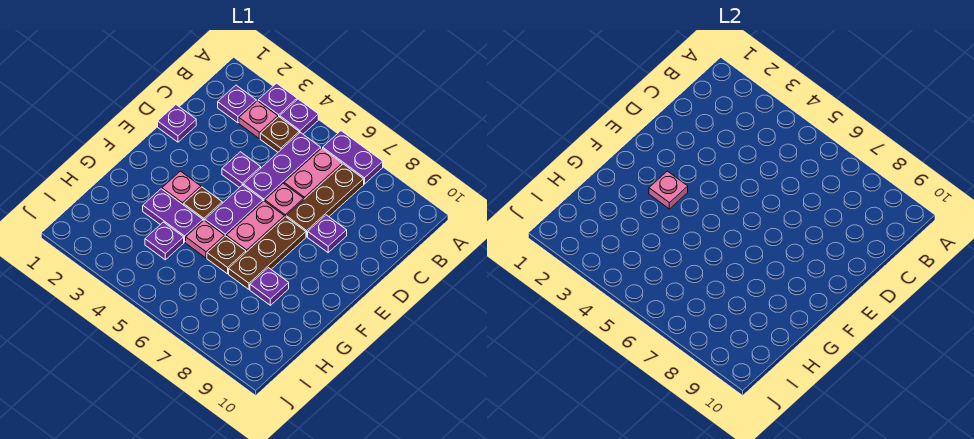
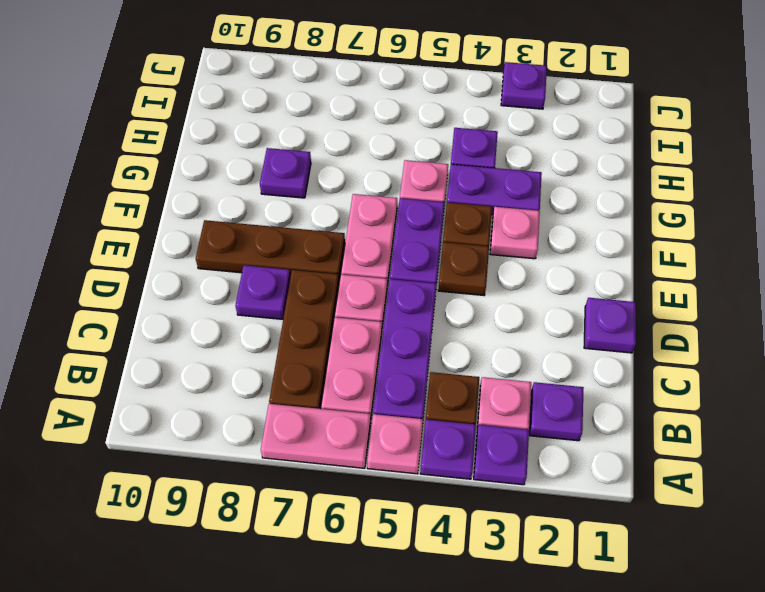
purple plate A6:A7 level 1 -> pink plate A6:A7 level 1
purple plate D4 level 1 -> purple plate J3 level 1
brown plate E7:G7 level 1 -> brown plate E7:E9 level 1
pink plate F3 level 2 -> pink plate A5 level 1
brown plate G6 level 1 -> brown plate E4 level 1

